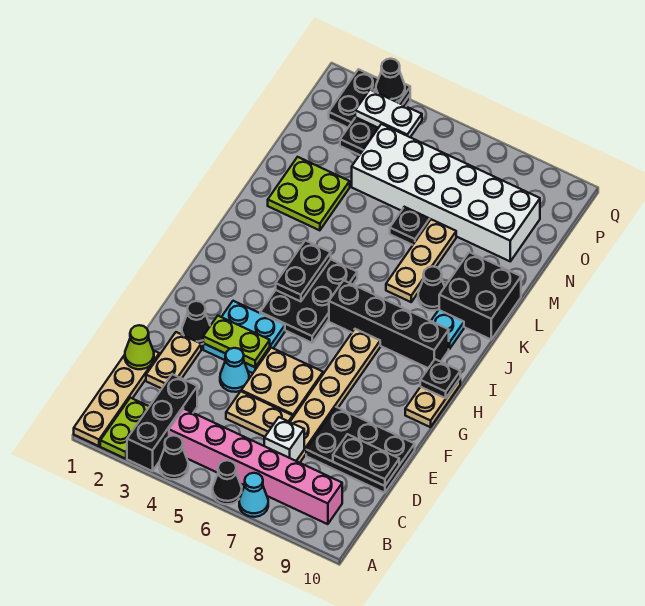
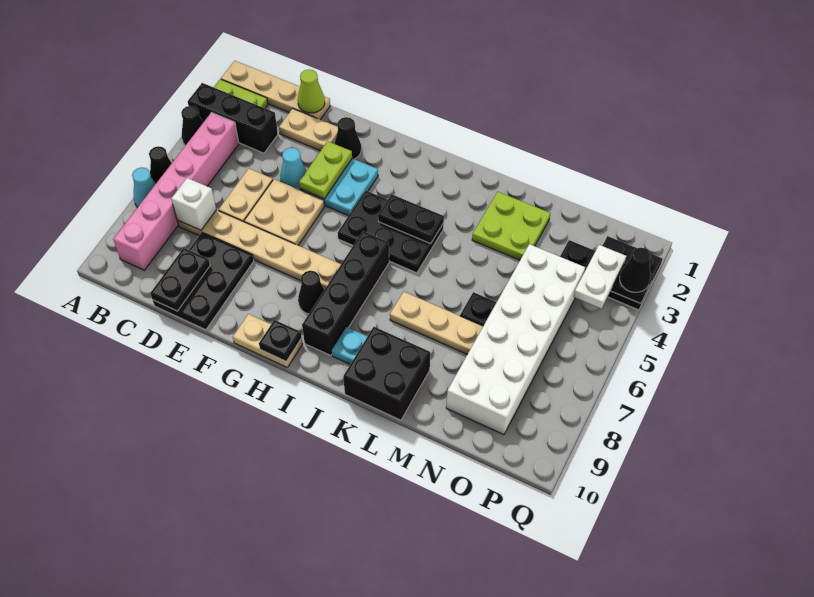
black cone K8 level 1 -> black cone H8 level 1

